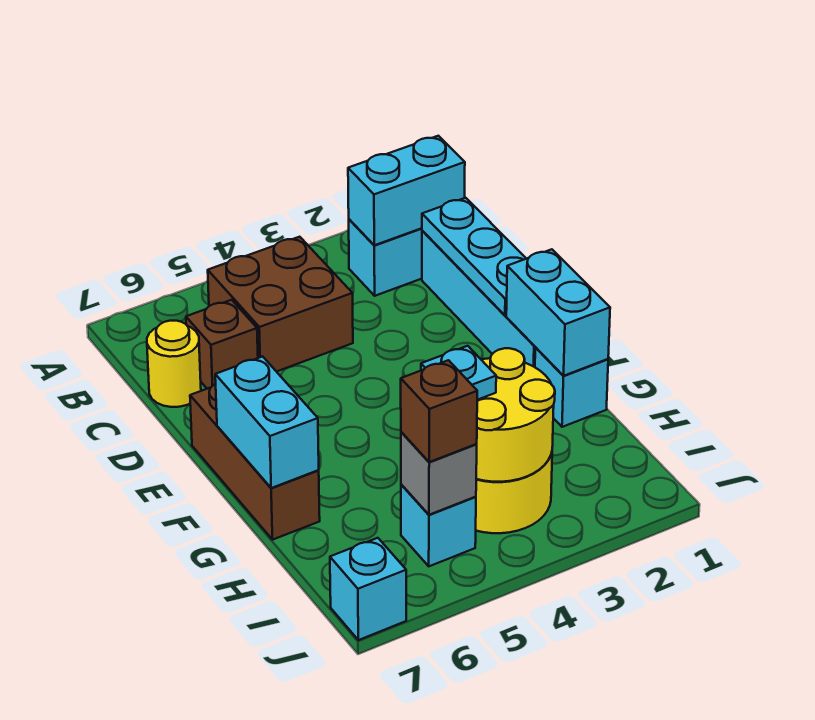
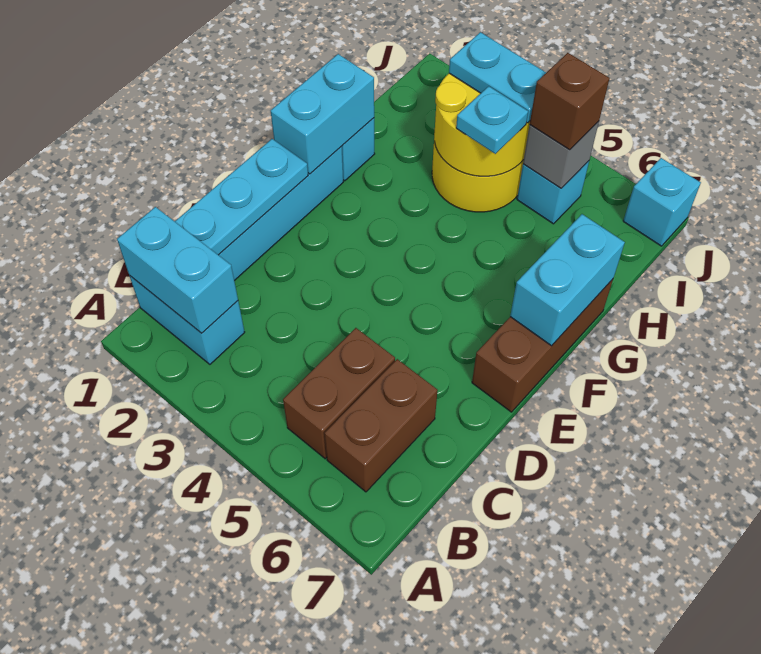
brown brick B4:C5 level 1 -> brown brick B5:C5 level 1
brown brick C6 level 1 -> brown brick B6:C6 level 1
yellow round brick C7 level 1 -> none
none -> cyan plate I3:I4 level 3

